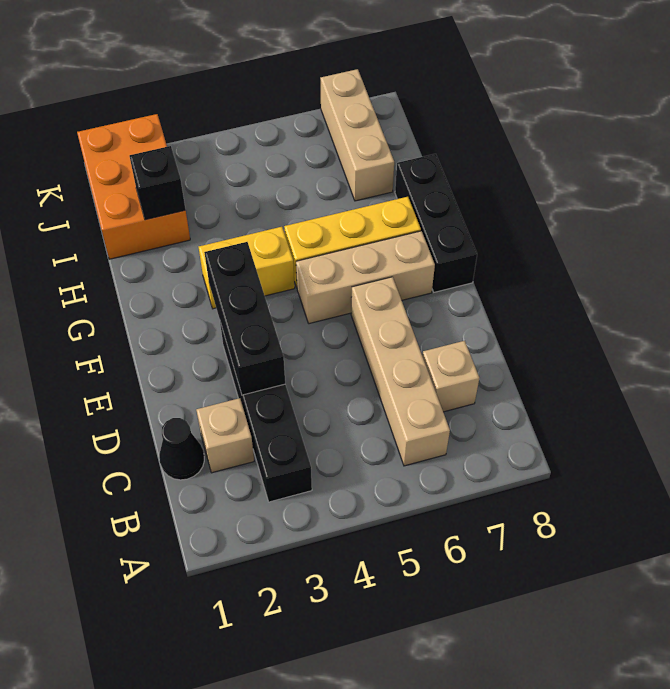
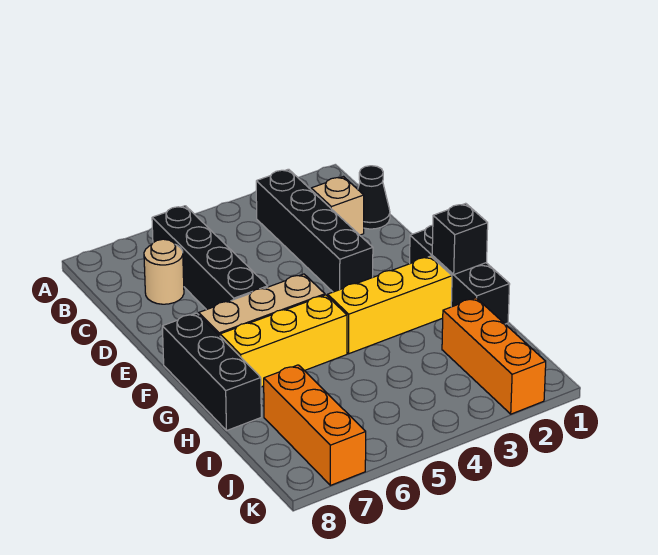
tan brick B6:E6 level 1 -> black brick B6:E6 level 1
tan brick C7 level 1 -> tan round brick C7 level 1
black brick D3:F3 level 2 -> black brick F1:H1 level 1
yellow brick G3:G4 level 1 -> yellow brick G2:G4 level 1
orange brick I1:K2 level 1 -> orange brick I2:K2 level 1
black brick I2 level 2 -> black brick G1 level 2
tan brick I7:K7 level 1 -> orange brick I7:K7 level 1

